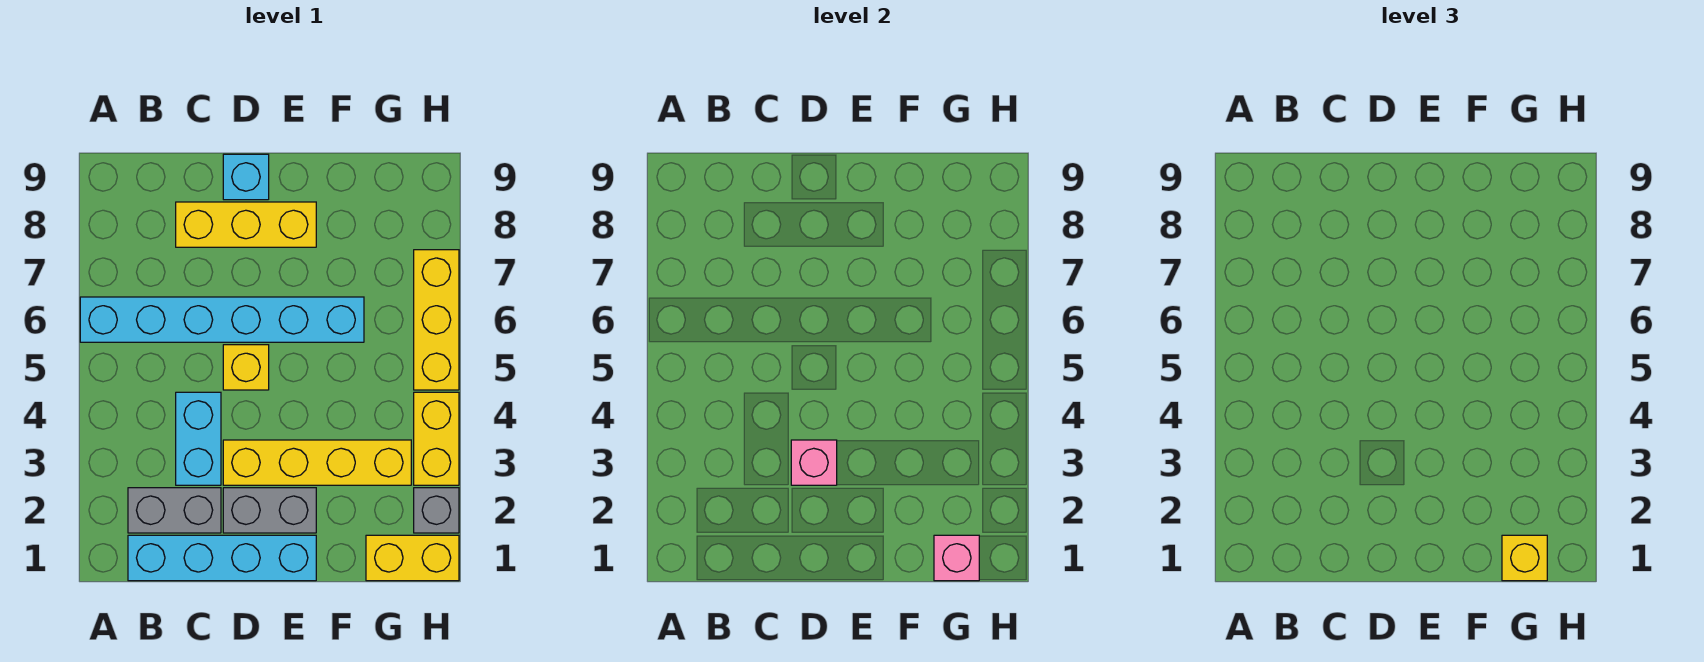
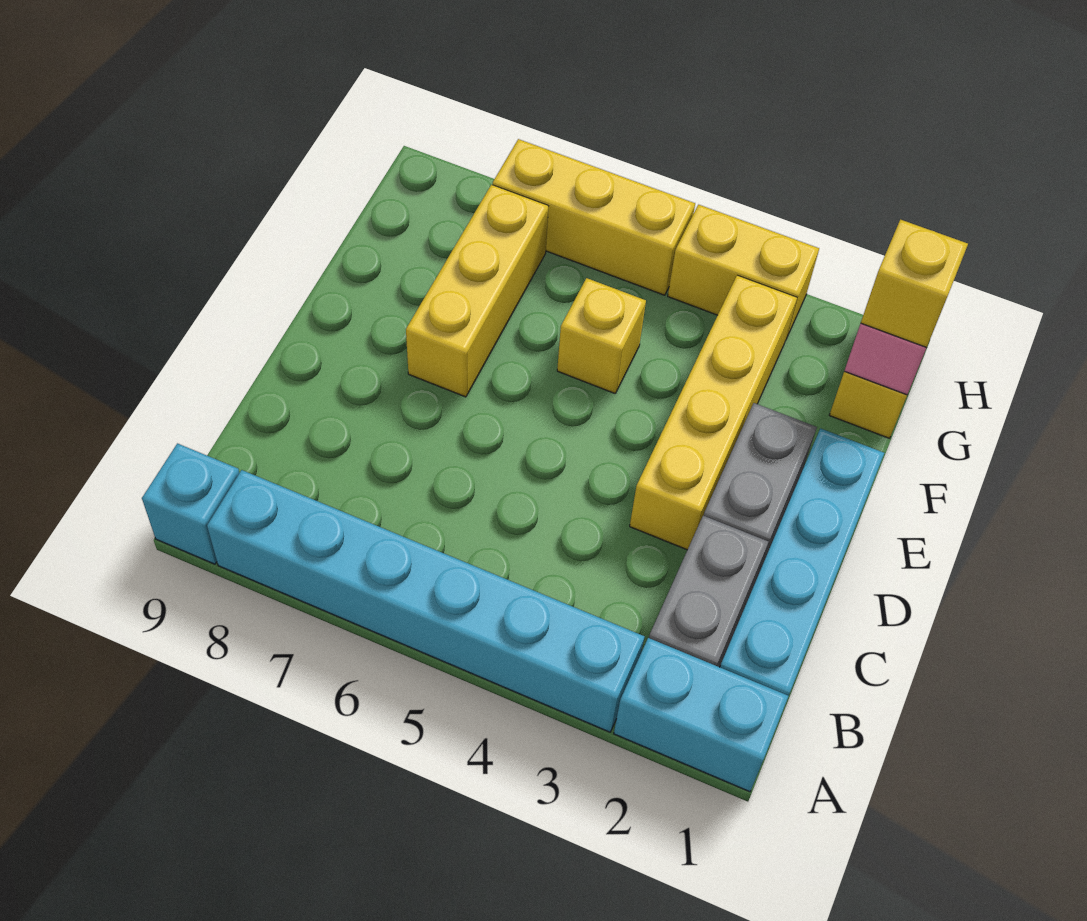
cyan brick A6:F6 level 1 -> cyan brick A3:A8 level 1
cyan brick C3:C4 level 1 -> cyan brick A1:A2 level 1
yellow brick C8:E8 level 1 -> yellow brick E7:G7 level 1
pink brick D3 level 2 -> none
yellow brick D5 level 1 -> yellow brick F5 level 1
cyan brick D9 level 1 -> cyan brick A9 level 1
grey brick H2 level 1 -> none

